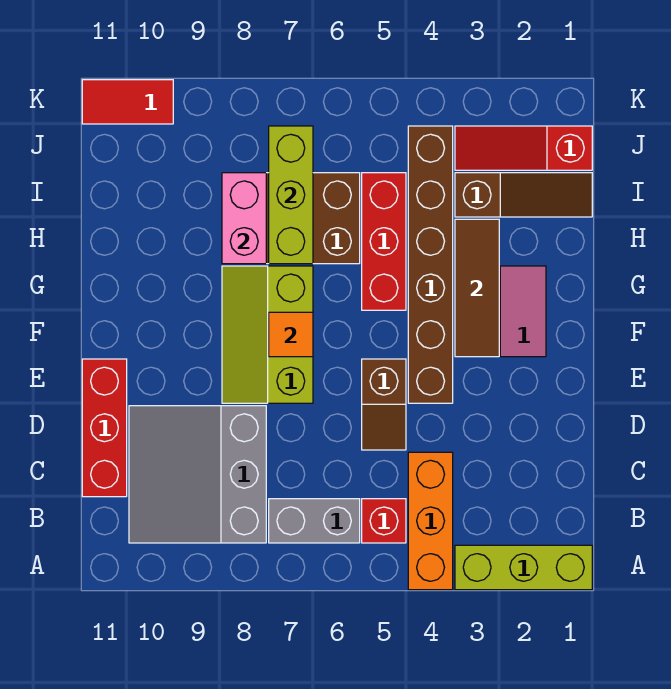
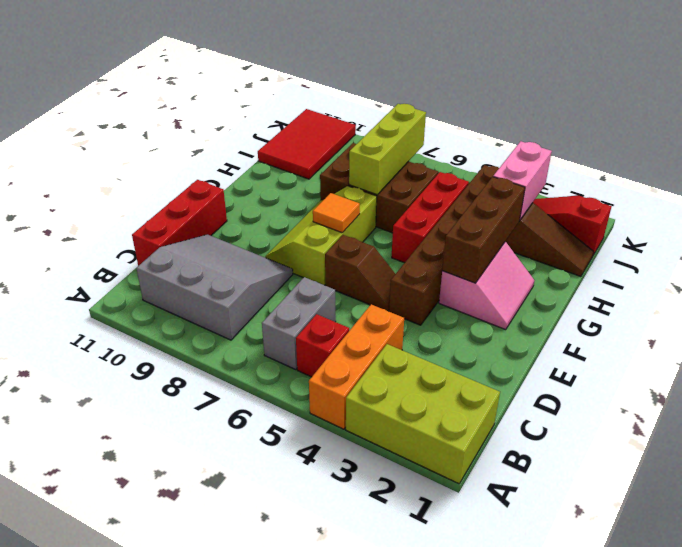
lime brick A1:A3 level 1 -> lime brick A1:B3 level 1
grey brick B6:B7 level 1 -> grey brick B6:C6 level 1
grey slope B8:D10 level 1 top 8 -> grey slope B8:D10 level 1 top B
brown slope D5:E5 level 1 top E -> brown slope E5:E6 level 1 top 6
brown tile F3:H3 level 2 -> brown brick F3:H3 level 2
pink brick H8:I8 level 2 -> pink brick I3:J3 level 2
red tile K10:K11 level 1 -> red tile I10:K11 level 1

